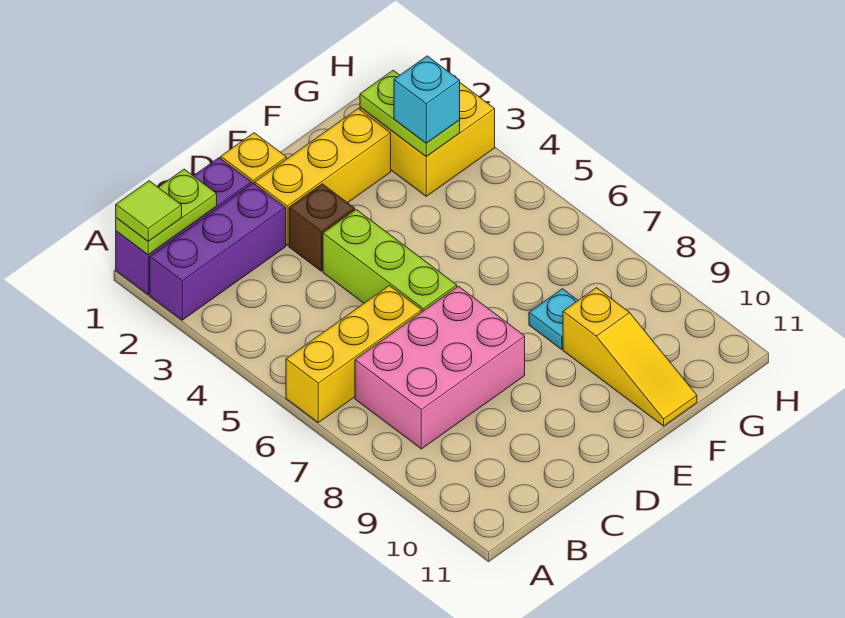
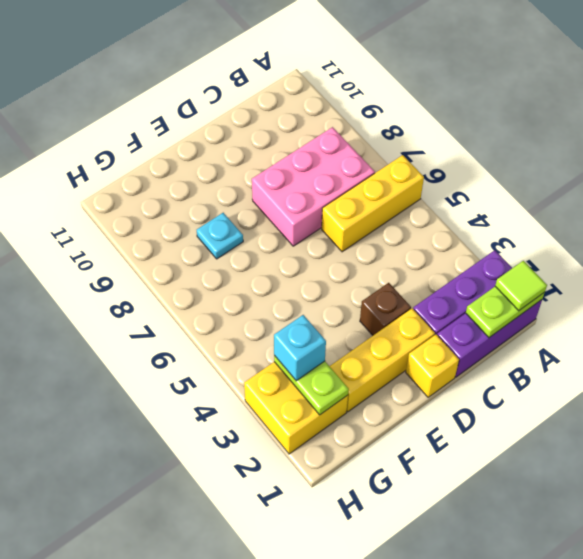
lime brick D4:D6 level 1 -> none
yellow slope F9:F11 level 1 top 9 -> none

